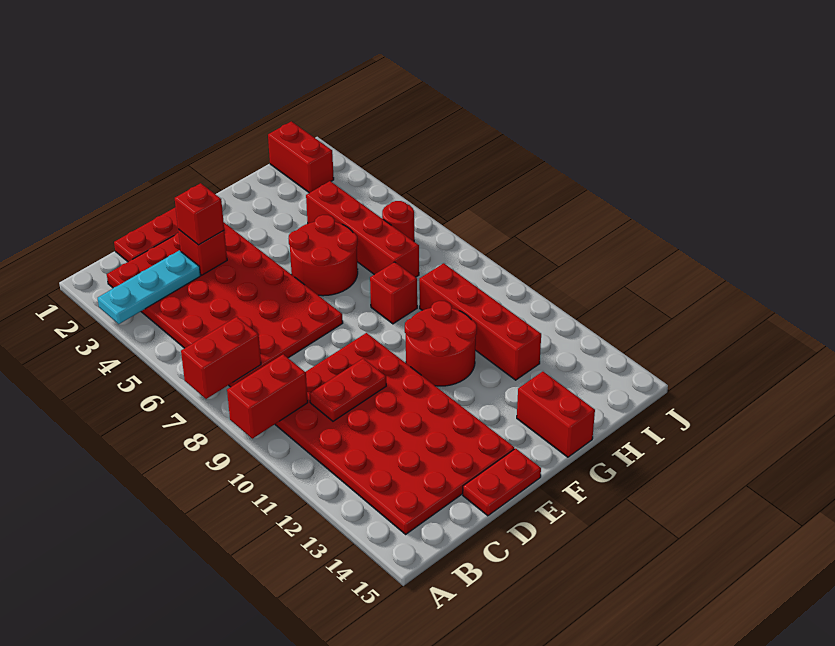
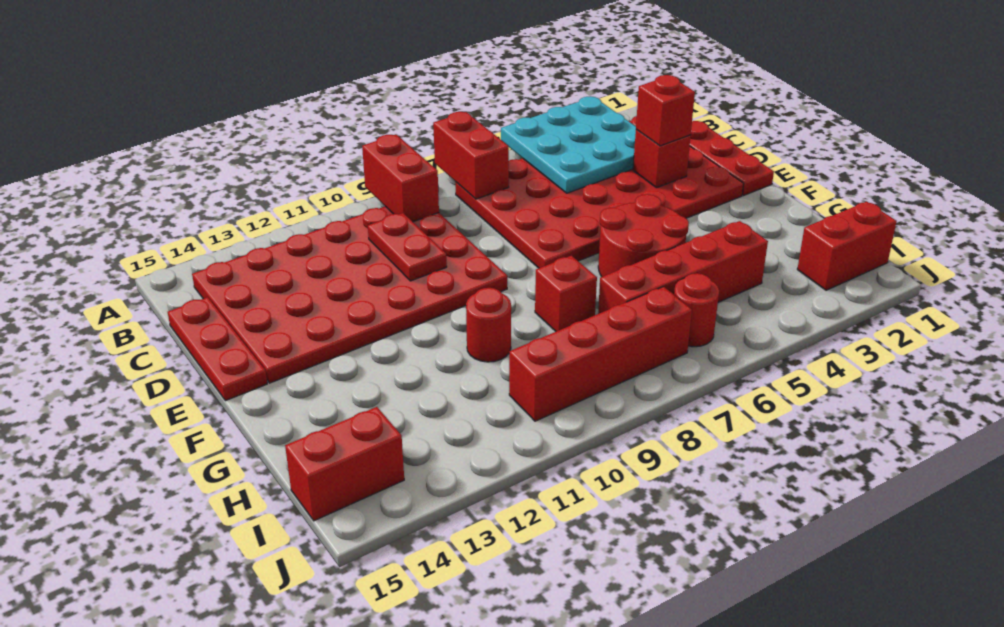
cyan plate A3:C3 level 2 -> cyan plate A3:C5 level 2
red plate D15:E15 level 1 -> red plate C15:E15 level 1
red round brick F10:G11 level 1 -> red round brick G10 level 1
red brick G14:G15 level 1 -> red brick I14:I15 level 1
red brick H9:H12 level 1 -> red brick I7:I10 level 1

